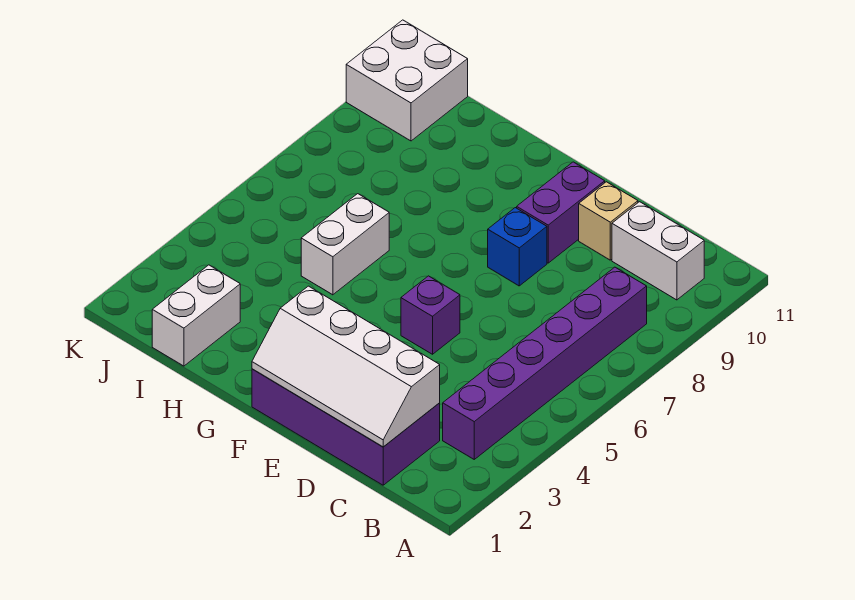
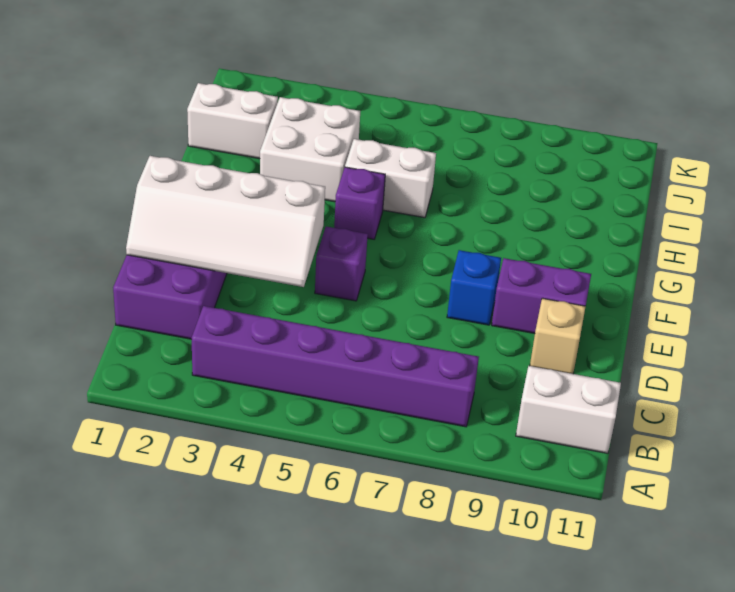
white brick B10:C10 level 1 -> white brick B10:B11 level 1
white slope C1:F2 level 2 top 2 -> white slope D1:E4 level 2 top E
none -> purple brick G5 level 1
white brick J10:K11 level 1 -> white brick H3:I4 level 1

